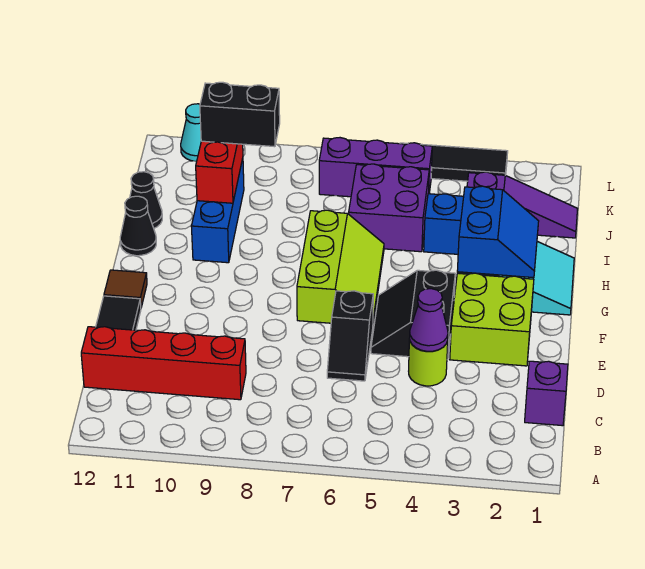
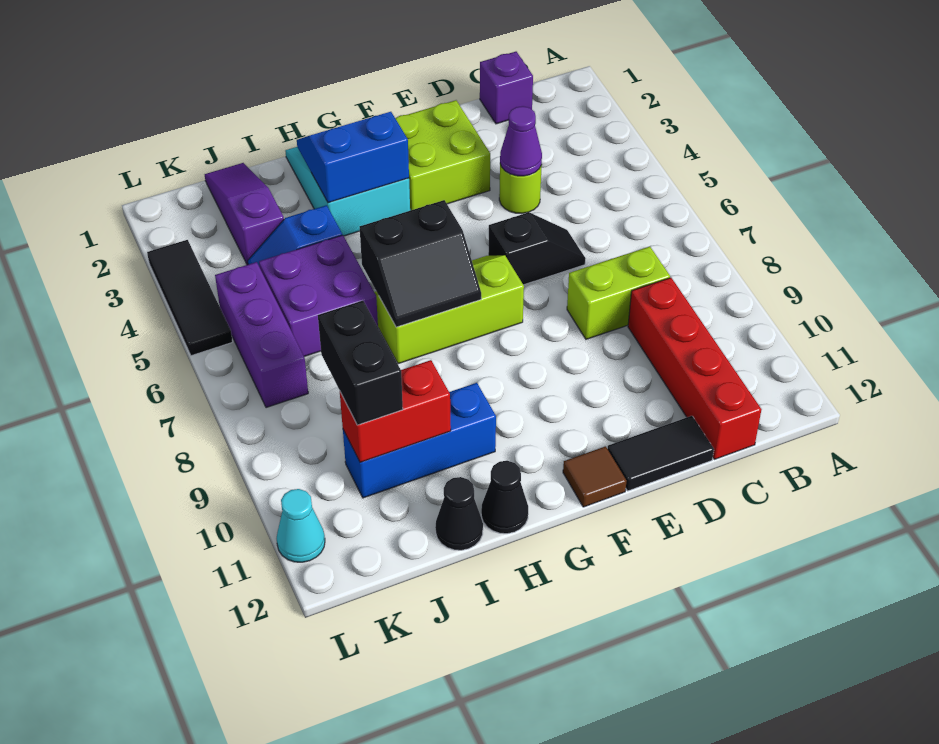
none -> lime brick C8:D8 level 1
black slope E4:F5 level 1 top 4 -> black slope G6:H7 level 2 top 6

